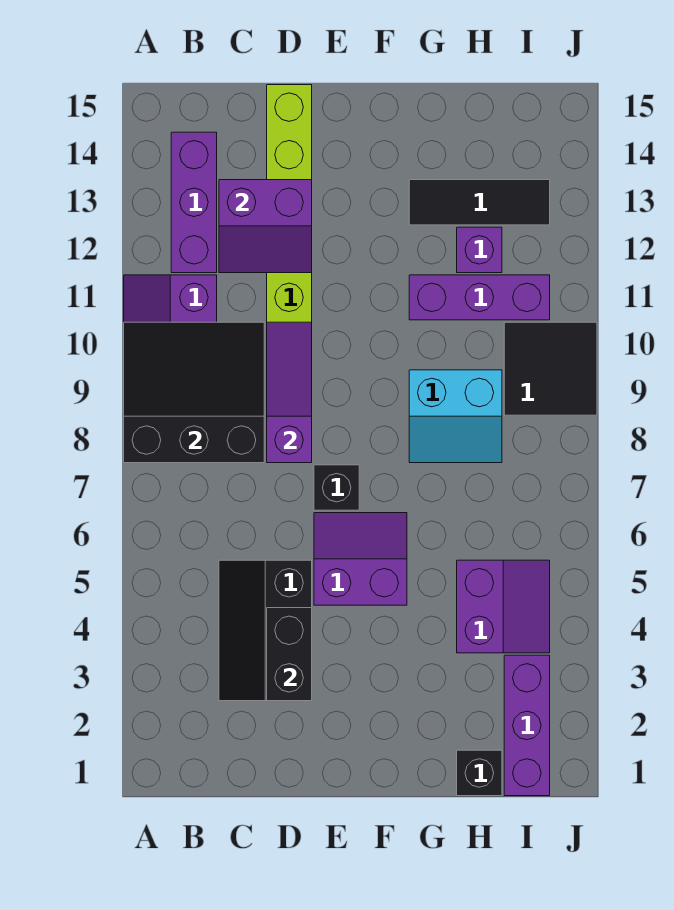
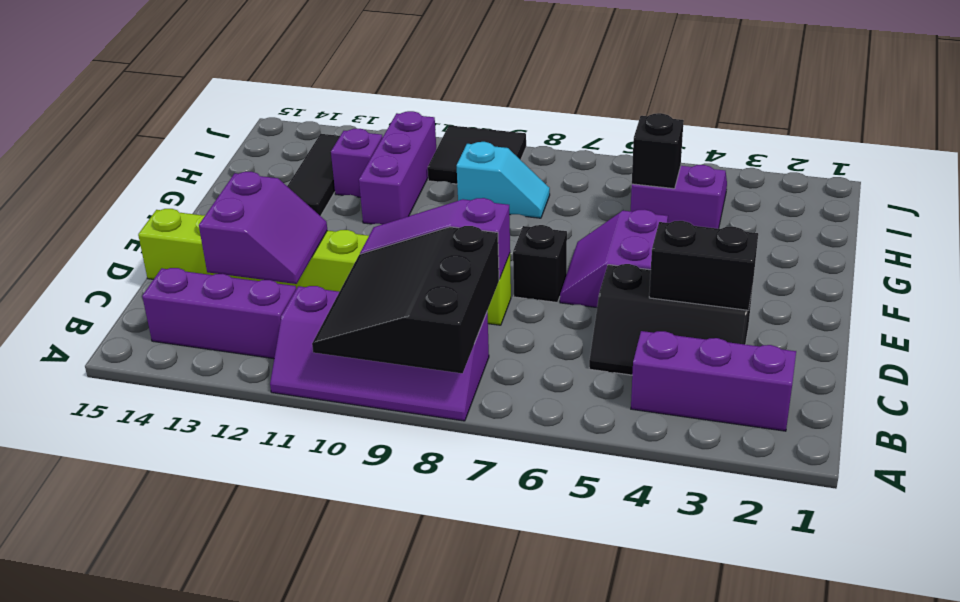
cyan slope G8:H9 level 1 top 9 -> cyan slope H8:H9 level 1 top 9
black brick H1 level 1 -> black brick H5 level 2
purple brick I1:I3 level 1 -> purple brick B2:B4 level 1

